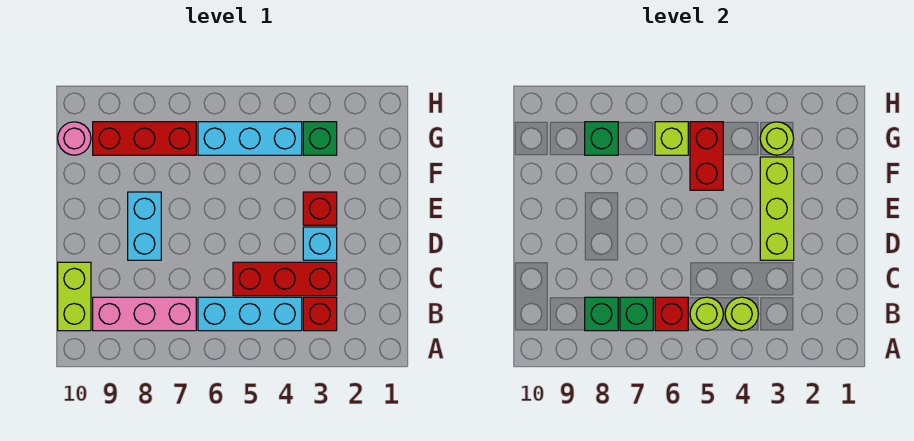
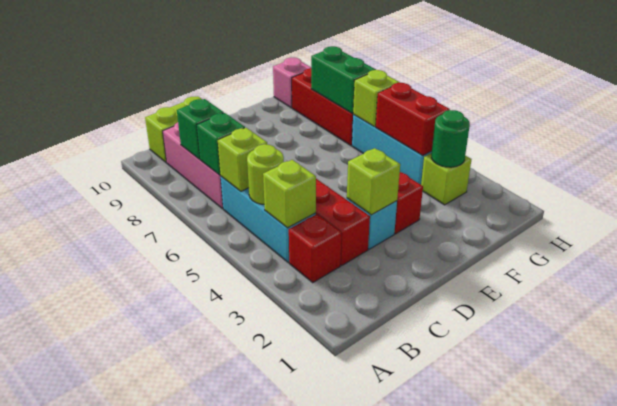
lime round brick B4 level 2 -> lime brick B4 level 2
red brick B6 level 2 -> lime brick B6 level 2
lime brick D3:F3 level 2 -> lime brick D3 level 2
cyan brick D8:E8 level 1 -> none
red brick F5:G5 level 2 -> red brick G4:G5 level 2
green brick G3 level 1 -> lime brick G3 level 1
lime round brick G3 level 2 -> green round brick G3 level 2
green brick G8 level 2 -> green brick G7:G8 level 2
pink round brick G10 level 1 -> pink brick G10 level 1

